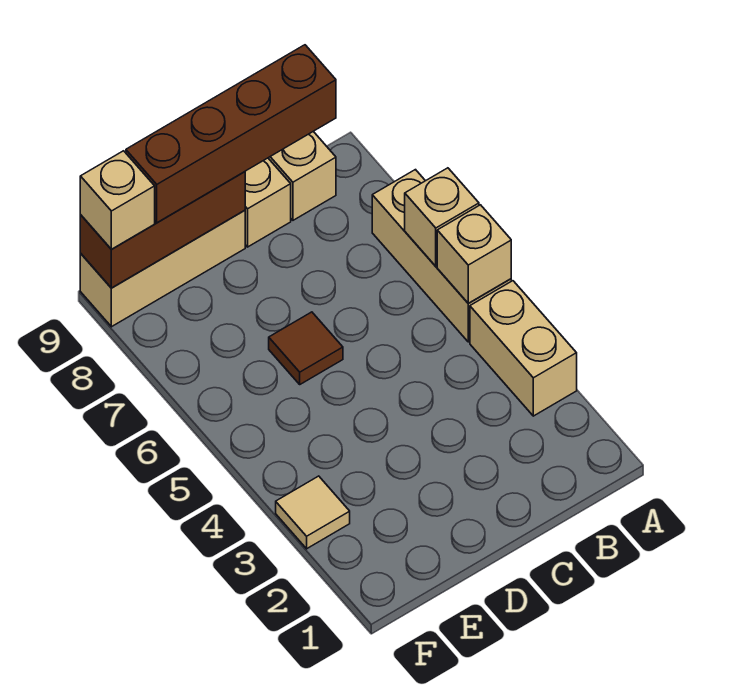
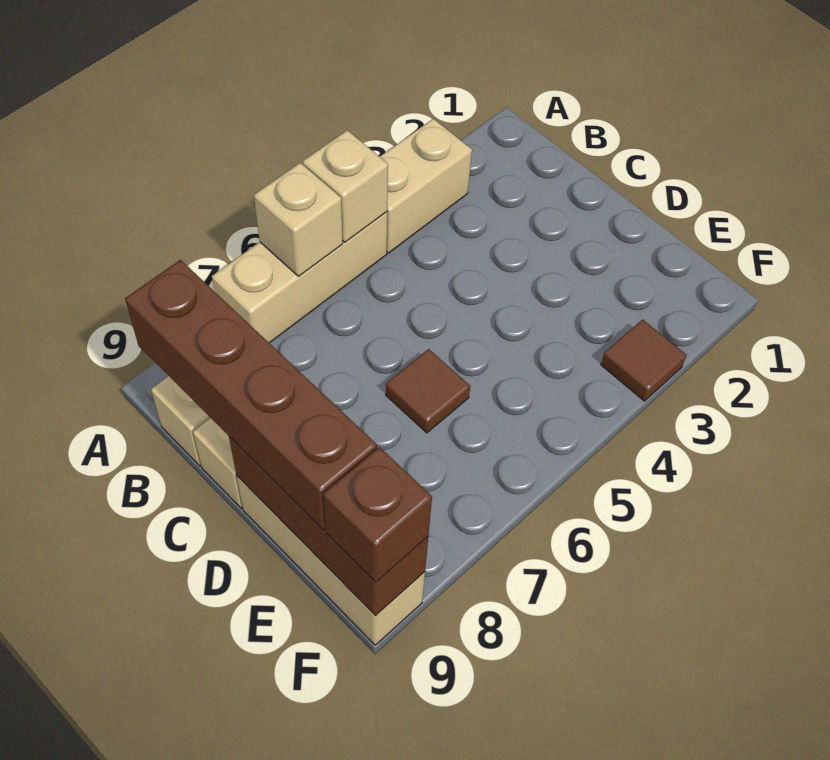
tan tile F3 level 1 -> brown tile F3 level 1
tan brick F9 level 3 -> brown brick F9 level 3

